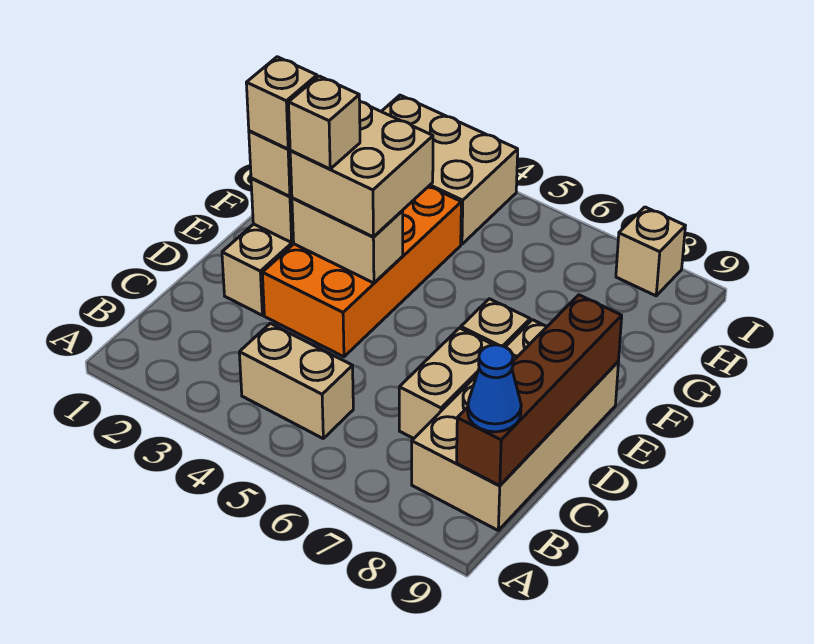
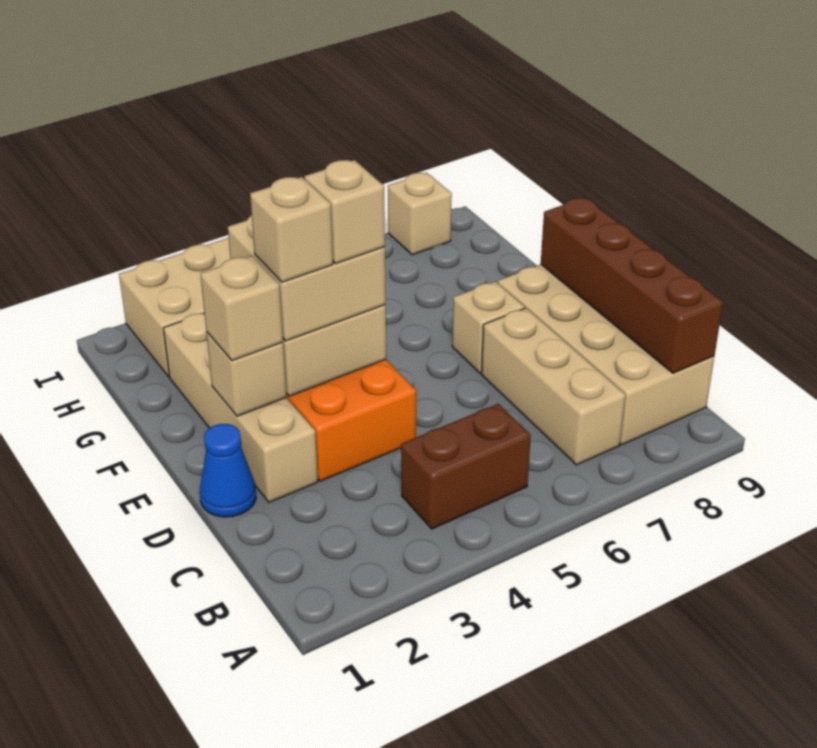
tan brick B4:B5 level 1 -> brown brick B4:B5 level 1
blue cone B9 level 3 -> blue cone D1 level 1
tan brick C7:D7 level 1 -> tan brick B7:D7 level 1
tan brick E2 level 4 -> tan brick E4 level 4

